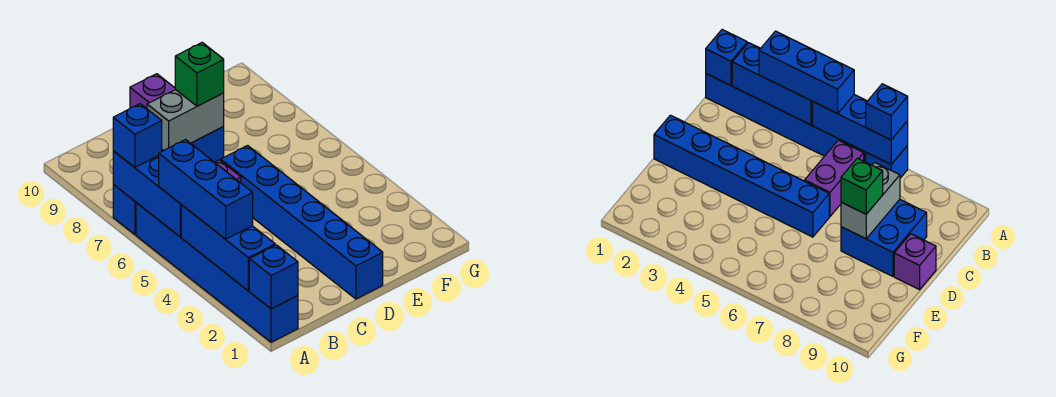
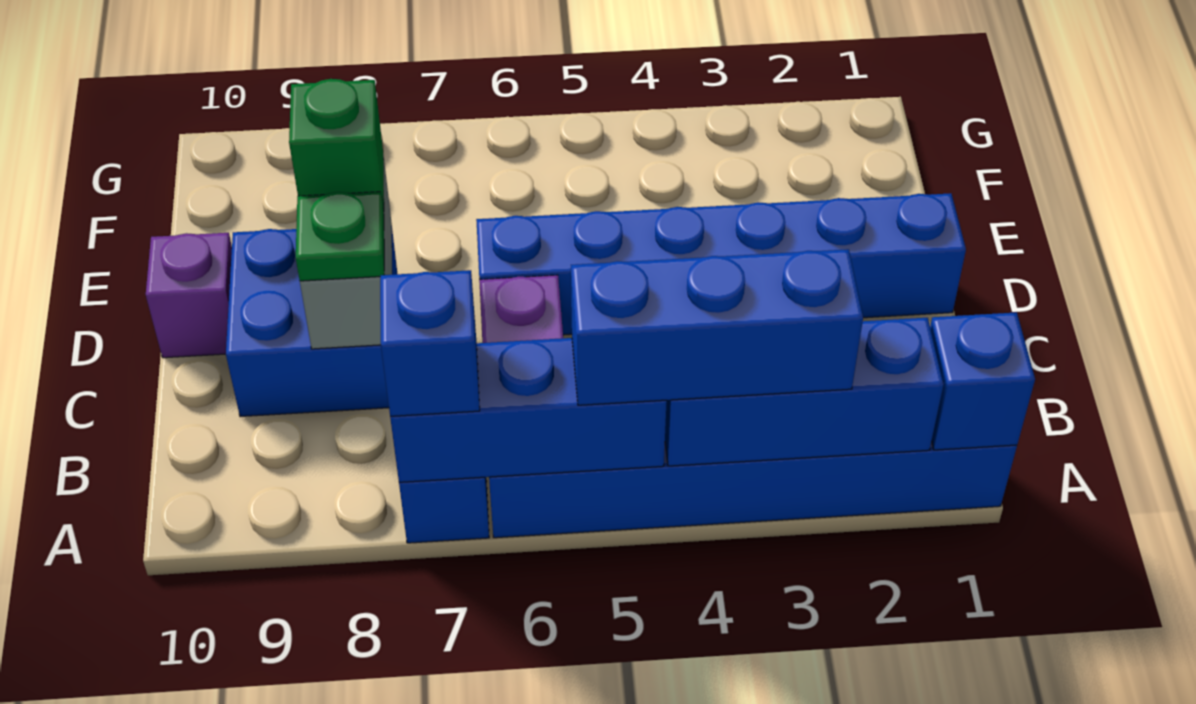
none -> green plate C8 level 3

